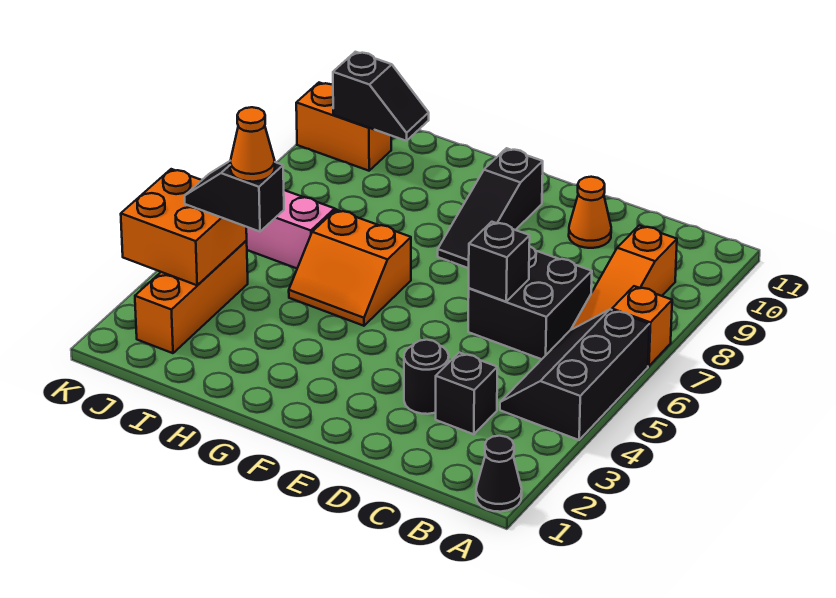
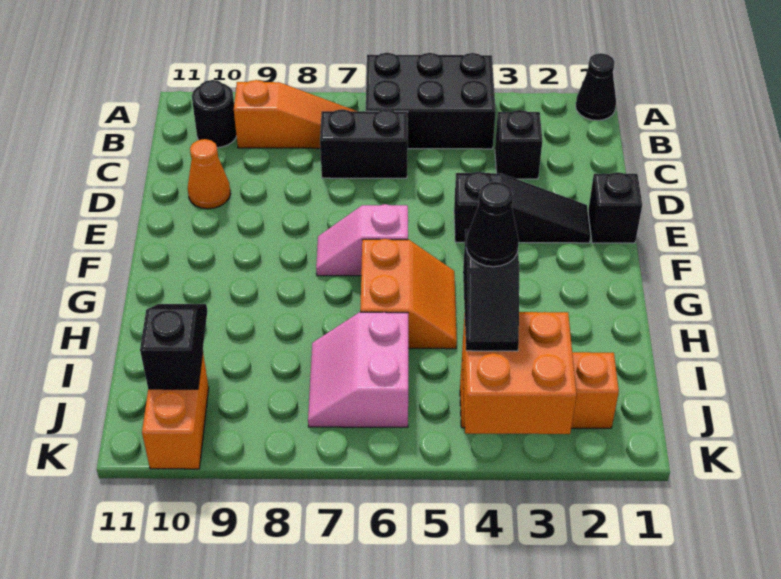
black slope A4:B6 level 1 top A -> black brick A4:B6 level 1
orange brick A7 level 1 -> none
black brick C6:D7 level 1 -> black brick C6:C7 level 1
black round brick D3 level 1 -> black round brick B10 level 1
black brick D6 level 2 -> black brick E1 level 1
none -> pink slope F6:F7 level 1 top 6
black slope F8:F10 level 1 top 10 -> black slope E2:E4 level 1 top 4
orange cone I4 level 4 -> black cone I4 level 4

